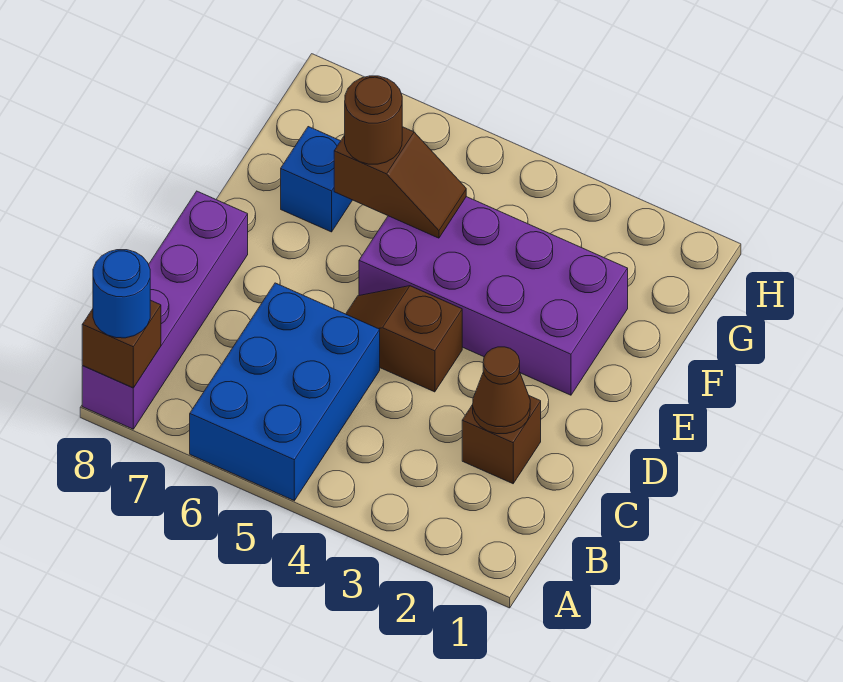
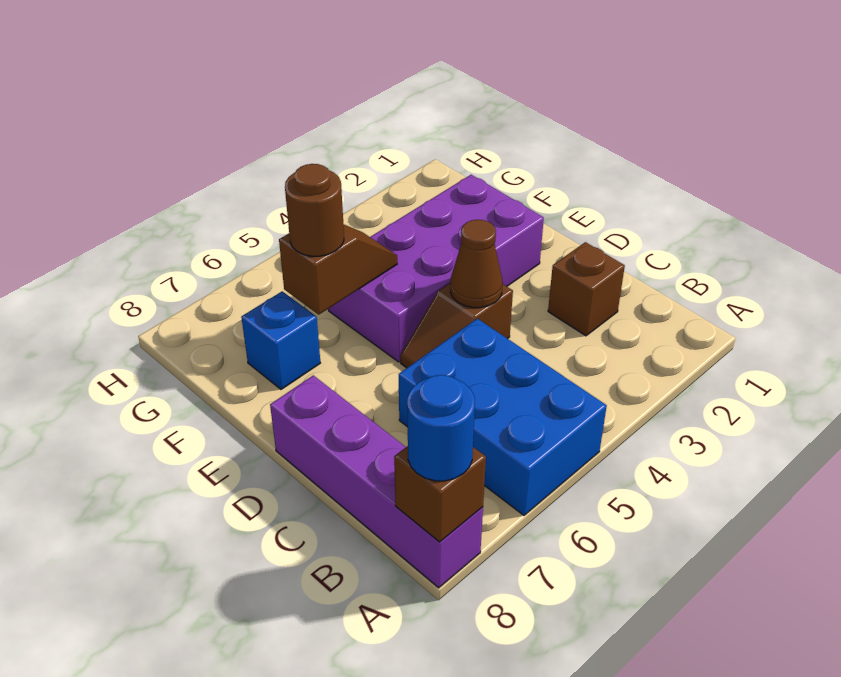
brown cone C2 level 2 -> brown cone D4 level 2

